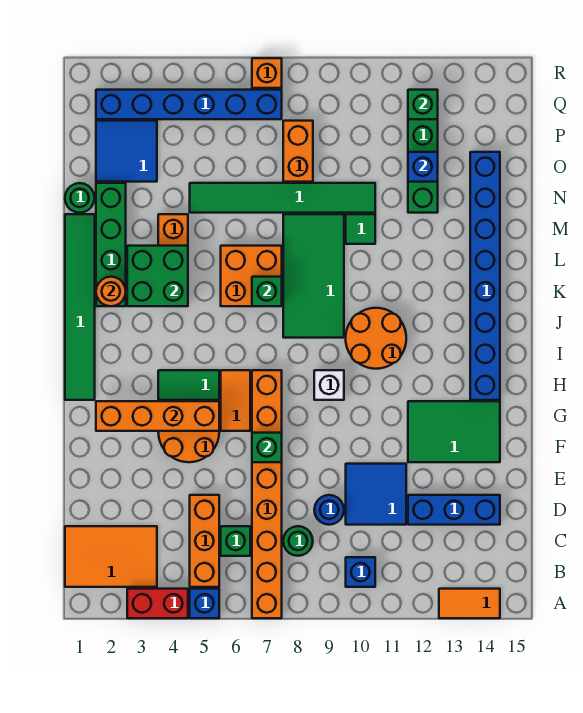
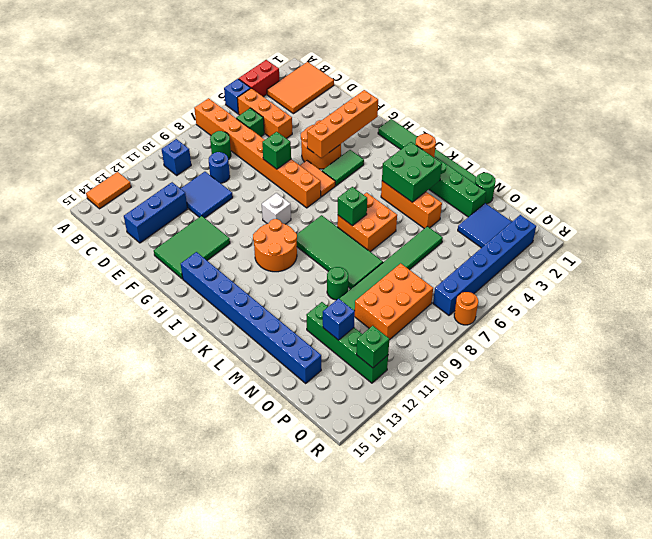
green tile M10 level 1 -> green round brick M10 level 1
orange brick O8:P8 level 1 -> orange brick O8:P10 level 1
orange brick R7 level 1 -> orange round brick R7 level 1

